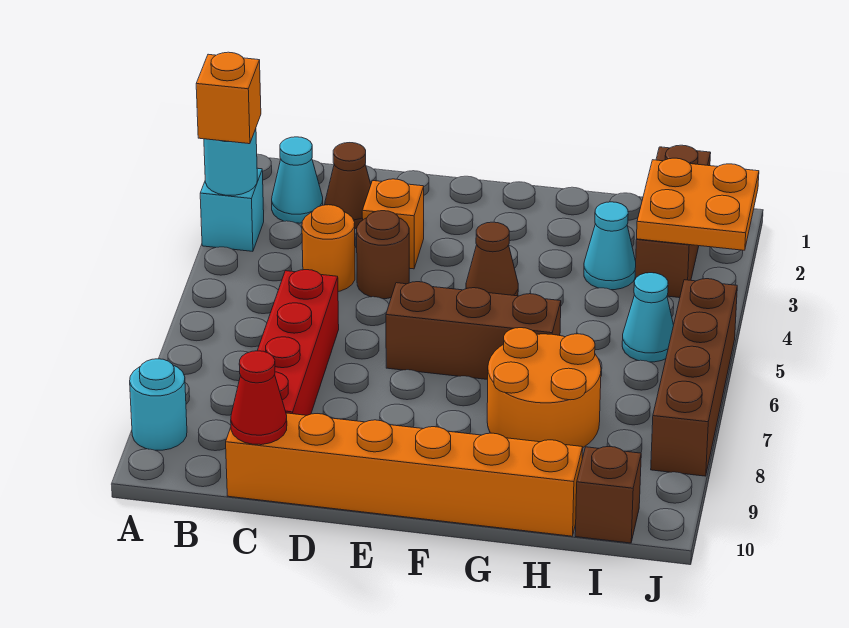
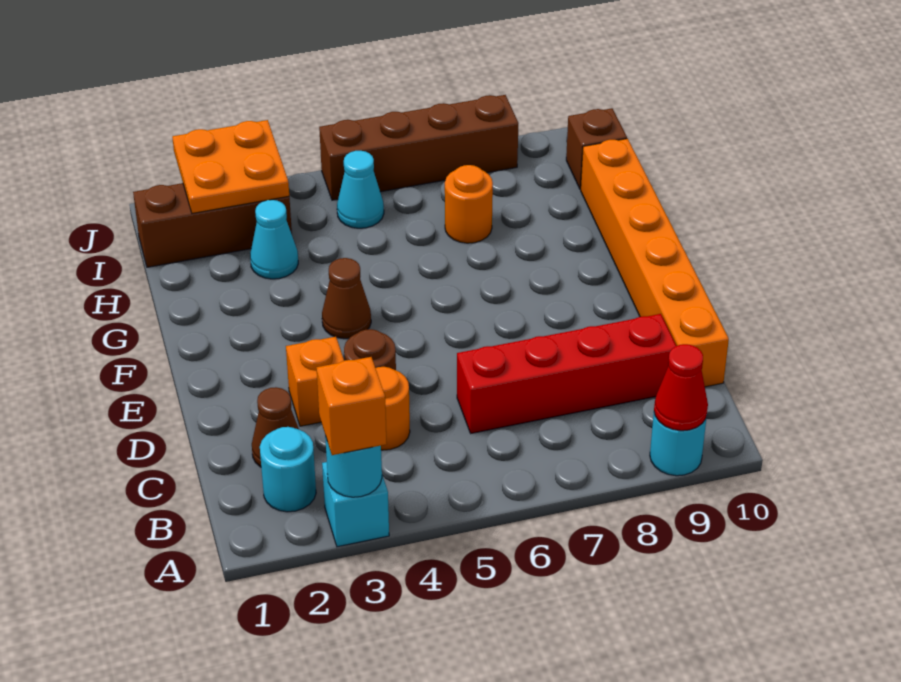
cyan cone B2 level 1 -> cyan round brick B2 level 1
red cone C10 level 2 -> red cone A9 level 2
brown brick E6:G6 level 1 -> none
orange round brick G7:H8 level 1 -> orange round brick H7 level 1

